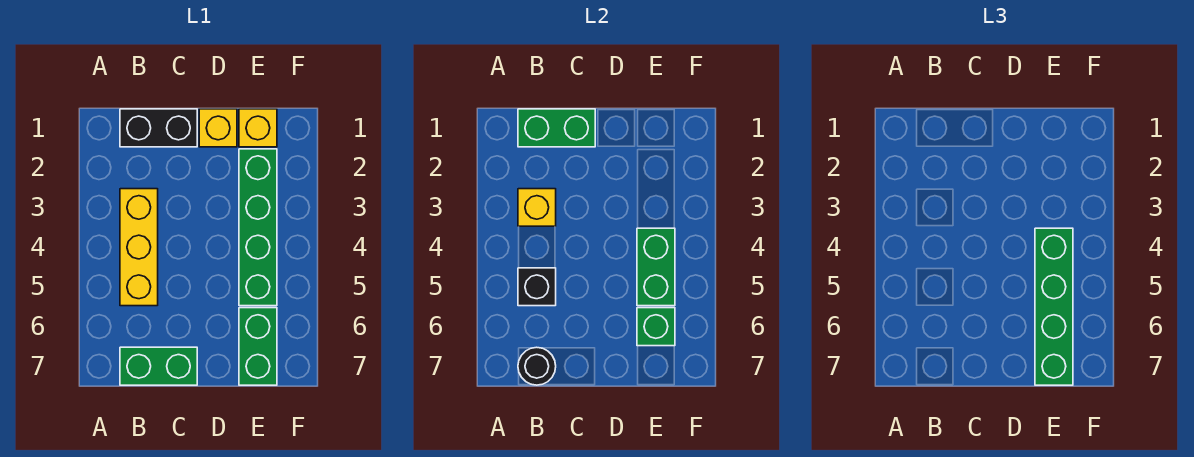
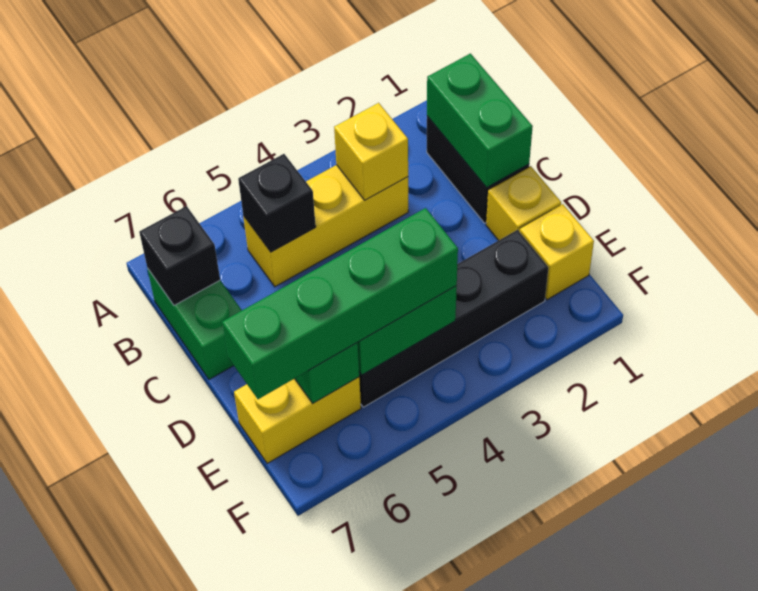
black round brick B7 level 2 -> black brick B7 level 2
green brick E2:E5 level 1 -> black brick E2:E5 level 1
green brick E6:E7 level 1 -> yellow brick E6:E7 level 1

